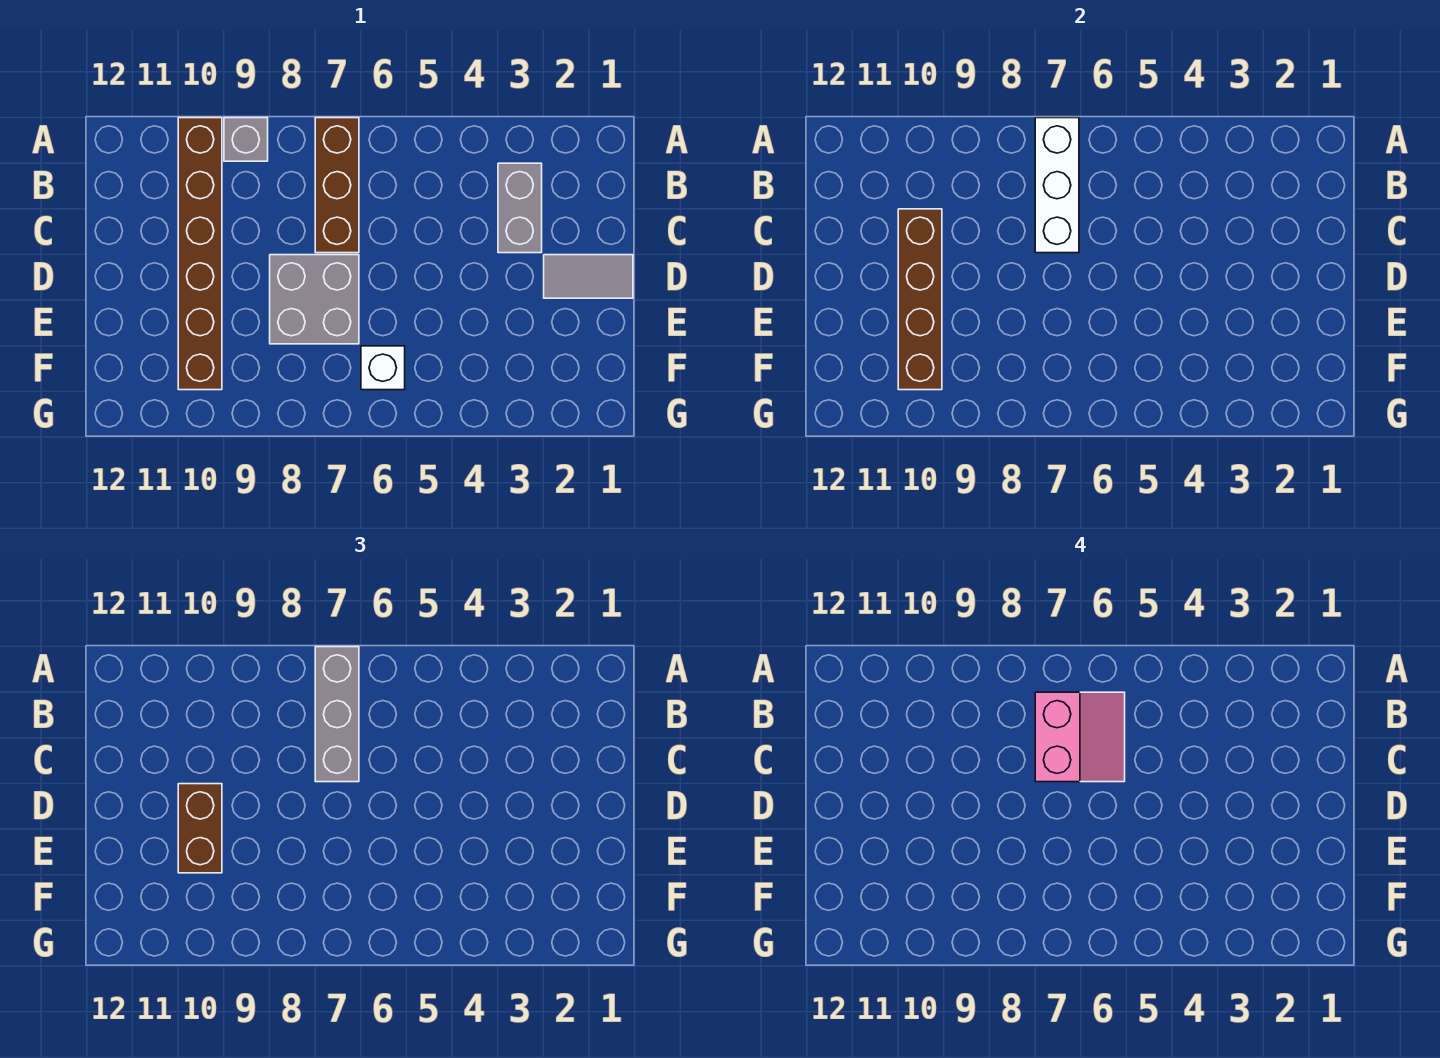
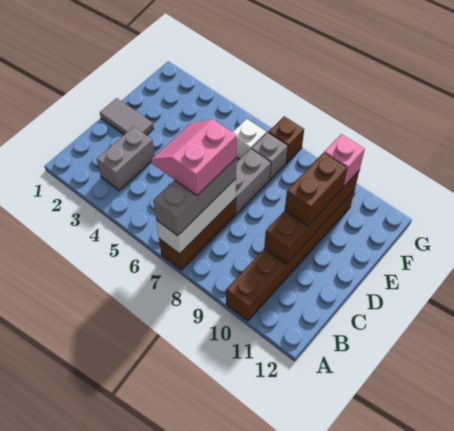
grey brick A9 level 1 -> grey brick F7 level 1
grey brick D7:E8 level 1 -> grey brick D7:E7 level 1
none -> pink brick F10 level 3
none -> brown brick G7 level 1

